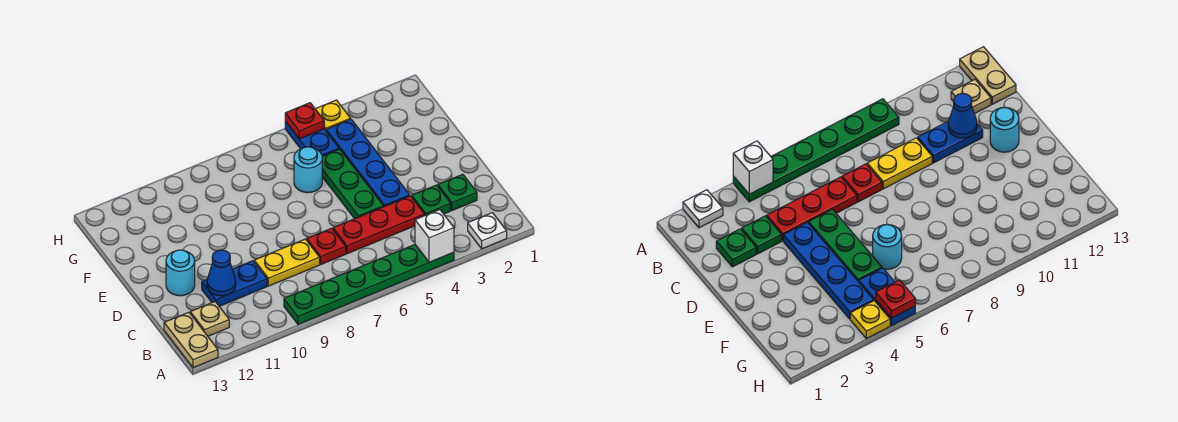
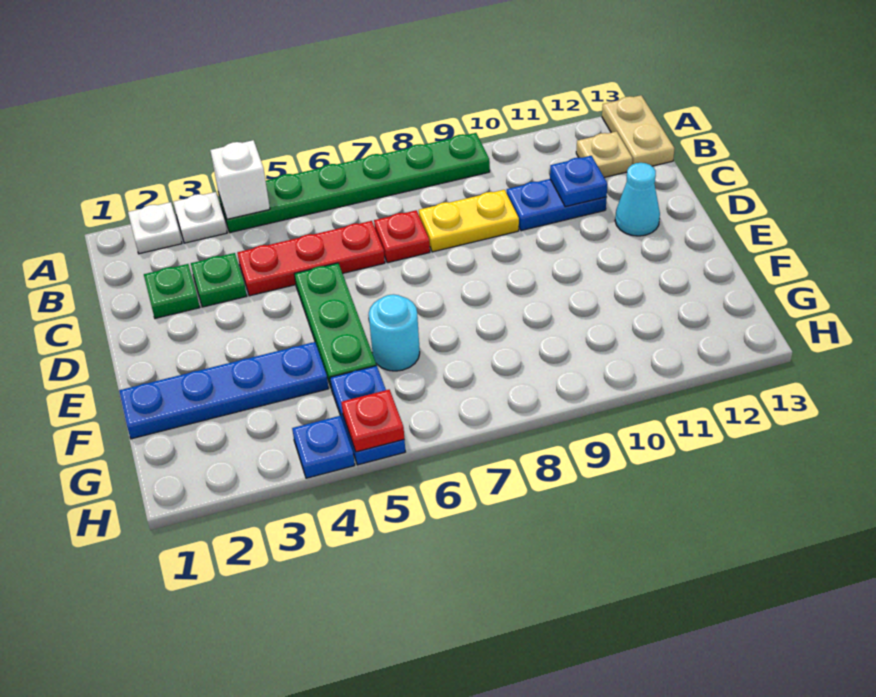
none -> white plate A3 level 1
blue cone C11 level 2 -> blue plate C11 level 2
blue plate D4:G4 level 1 -> blue plate F1:F4 level 1
cyan round brick D12 level 1 -> cyan cone D12 level 1
yellow plate H4 level 1 -> blue plate H4 level 1

